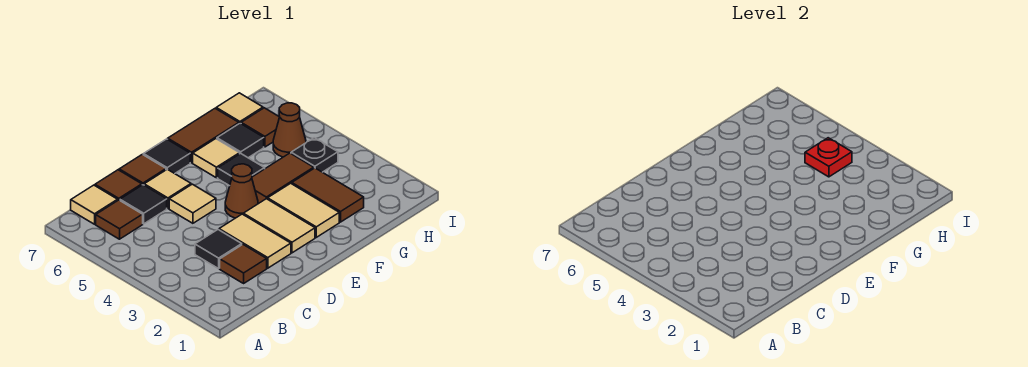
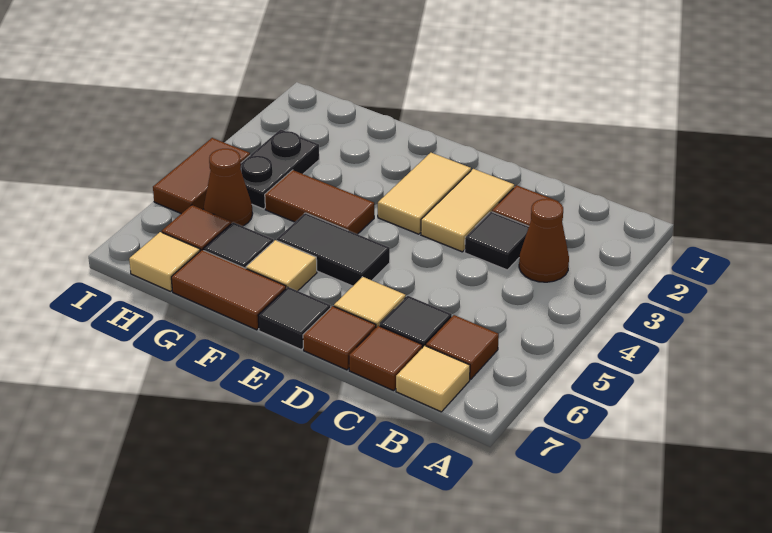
tan tile D5 level 1 -> none
brown cone E4 level 1 -> brown cone B3 level 1
tan tile F2:F3 level 1 -> none
black tile F5 level 1 -> black tile E5:F5 level 1
brown tile G2:G3 level 1 -> brown tile I4:I5 level 1
black plate H4 level 1 -> black plate H3:H4 level 1
red plate H4 level 2 -> none

